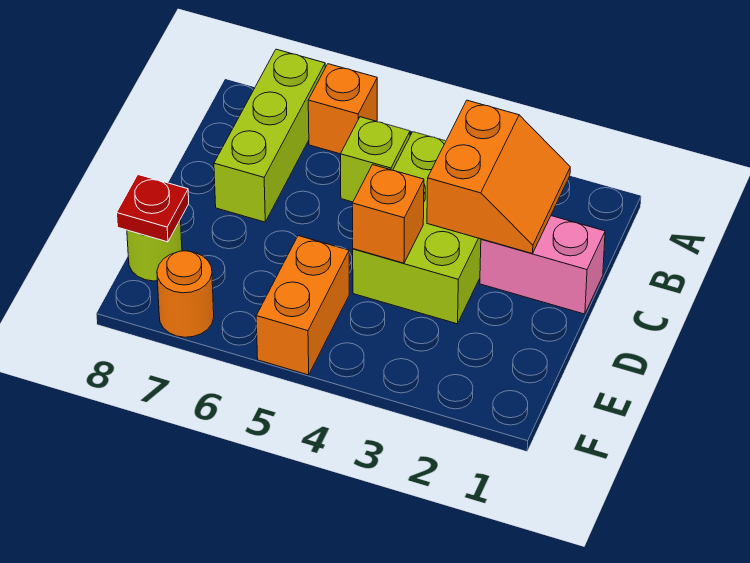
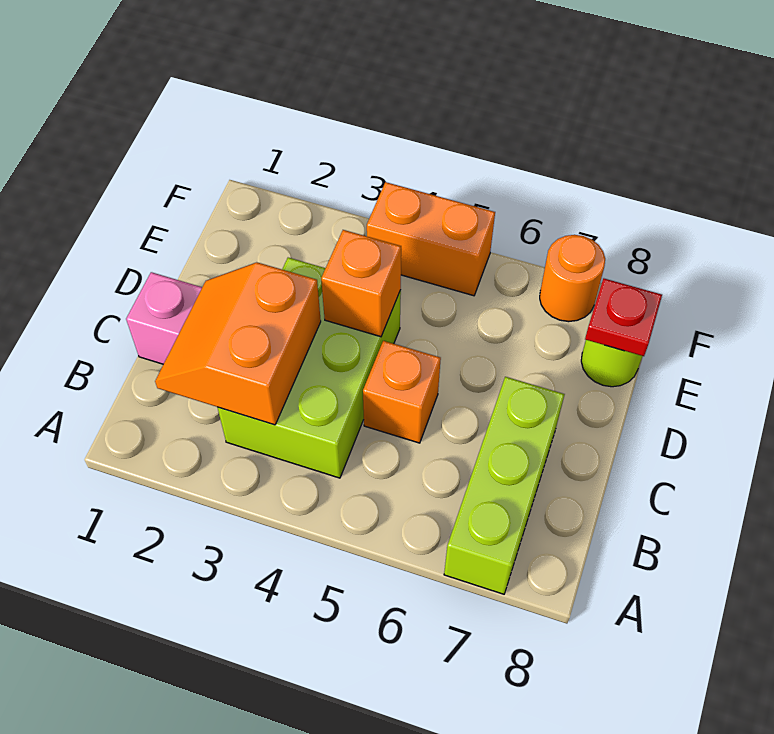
orange brick A6 level 1 -> orange brick C5 level 1
lime brick B5 level 1 -> none
orange brick E5:F5 level 1 -> orange brick F4:F5 level 1

